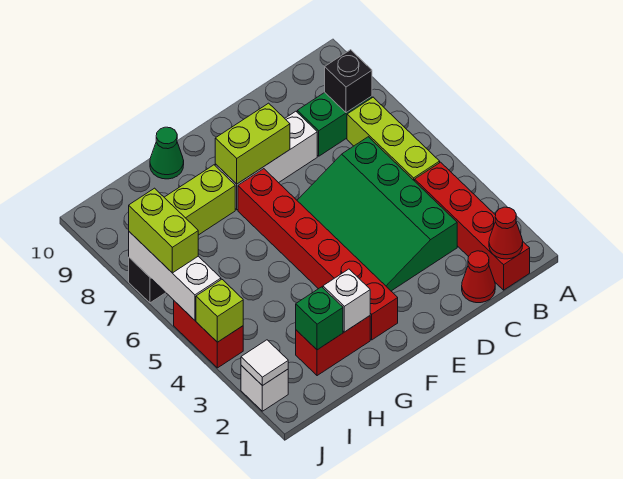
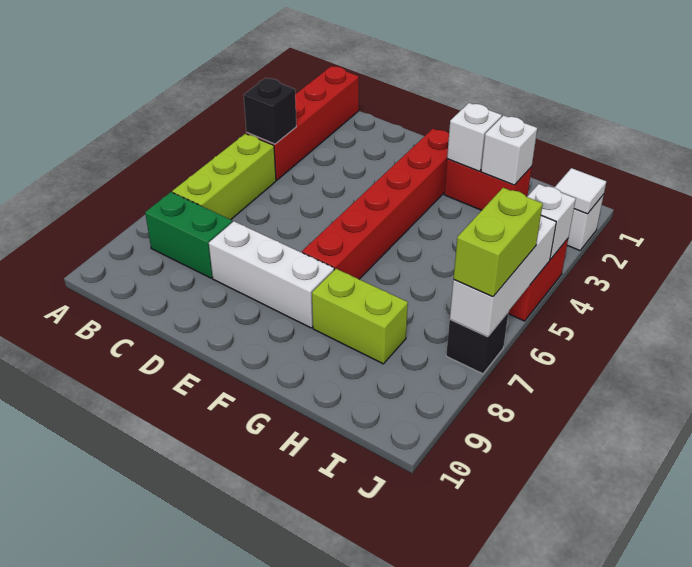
red cone B1 level 2 -> none
black brick B8 level 2 -> black brick B4 level 2
red cone C1 level 1 -> none
green slope C3:E6 level 1 top C -> none
lime brick E8:F8 level 2 -> none
green cone G10 level 1 -> none
green brick H2 level 2 -> white brick H2 level 2
lime brick J4 level 2 -> white brick J4 level 2

